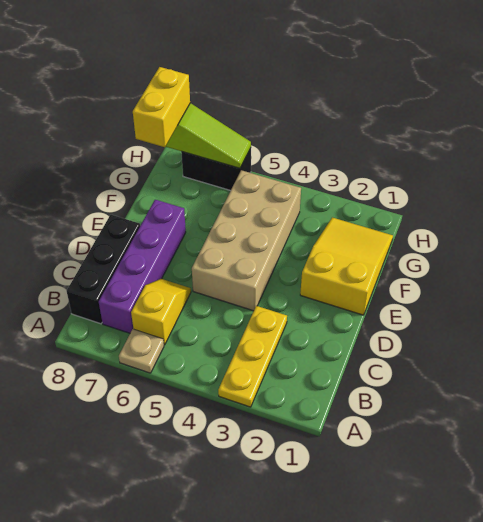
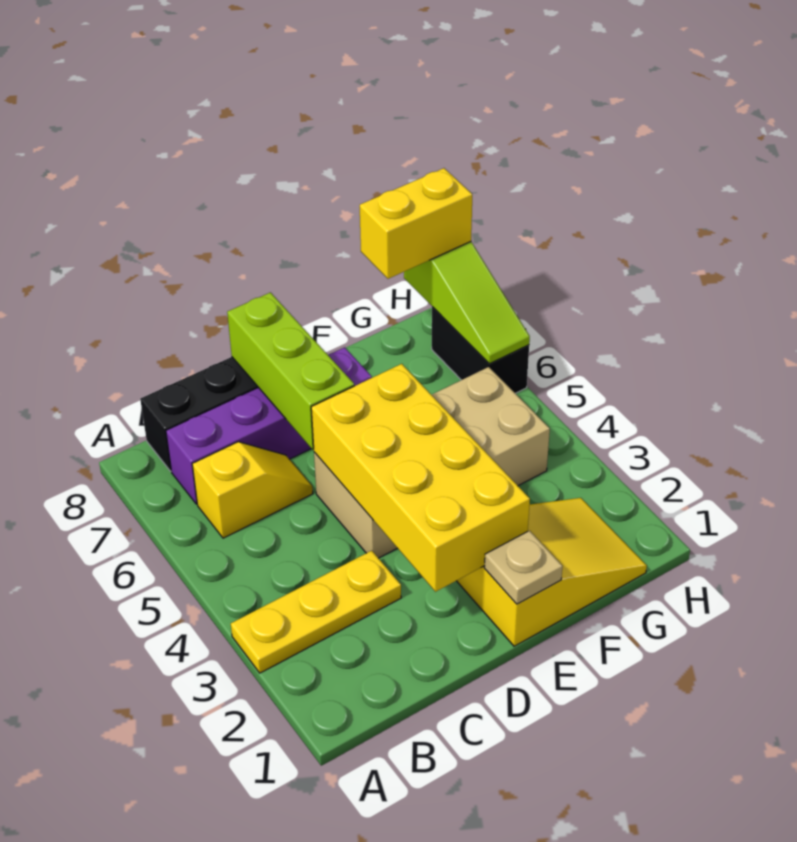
tan plate A6 level 1 -> tan plate E1 level 2
none -> yellow brick D2:E5 level 2
none -> lime brick D6:D8 level 2

